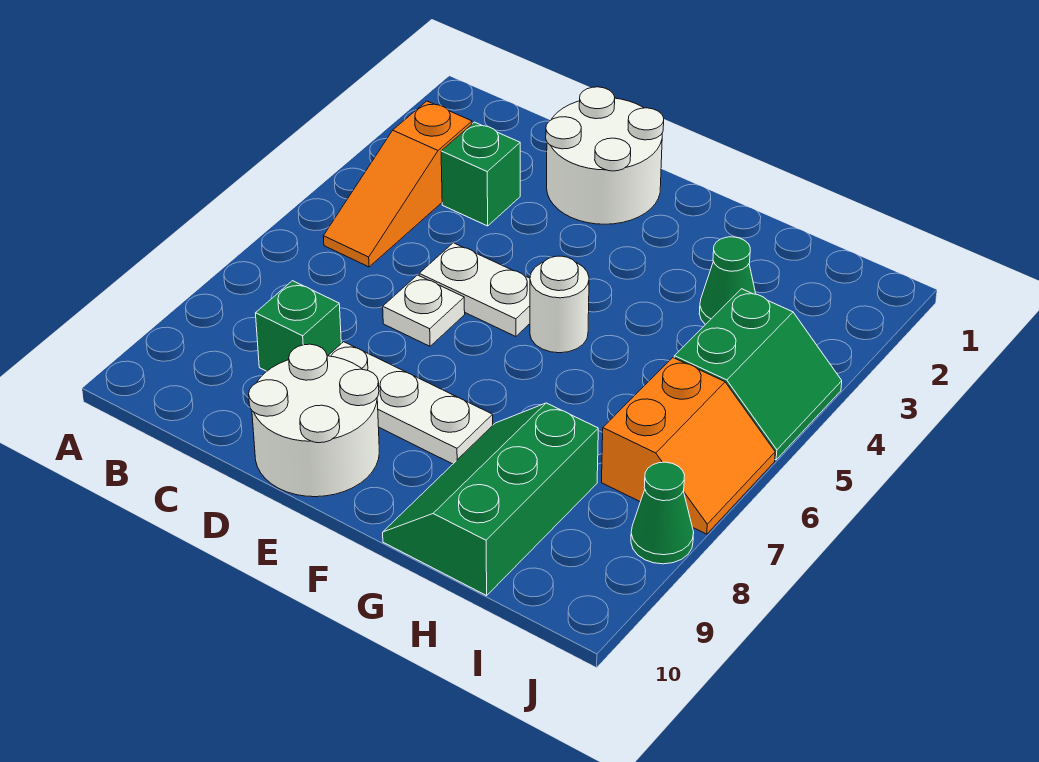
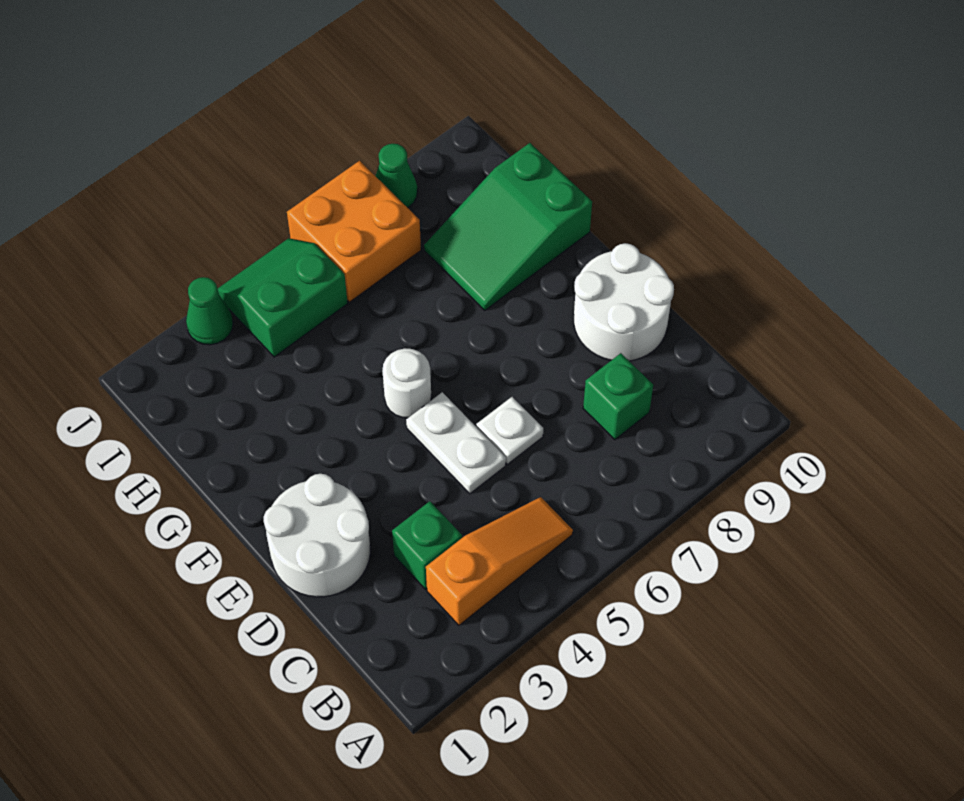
white plate D8:F8 level 1 -> none
green slope G8:H10 level 1 top H -> green slope G8:H10 level 1 top 10
green cone H3 level 1 -> green cone J3 level 1
orange slope I6:J7 level 1 top I -> orange brick I6:J7 level 1

